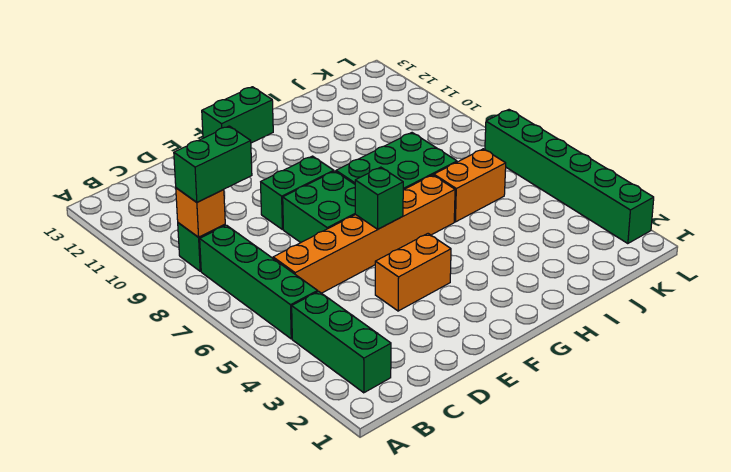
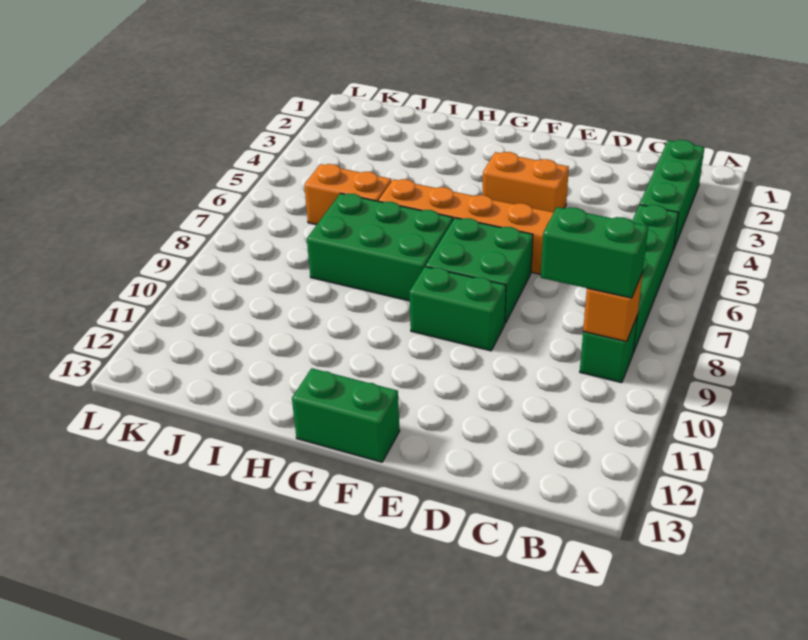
green brick F6 level 2 -> none
green brick L2:L7 level 1 -> none

